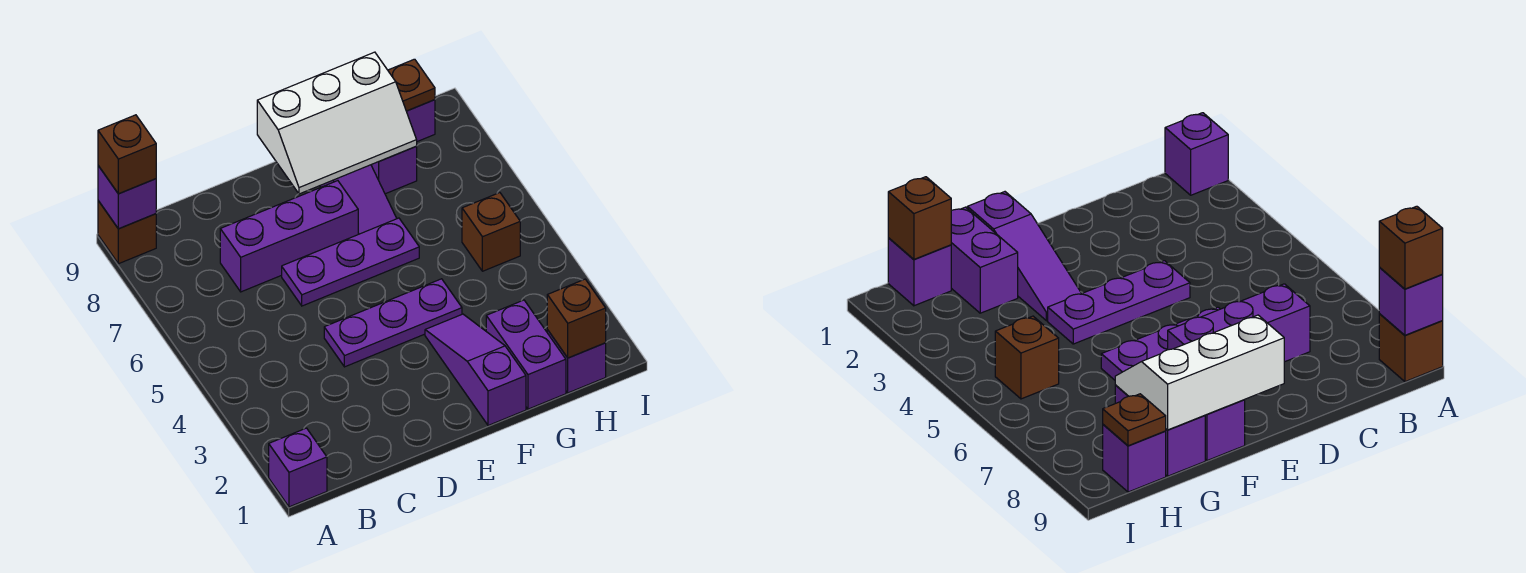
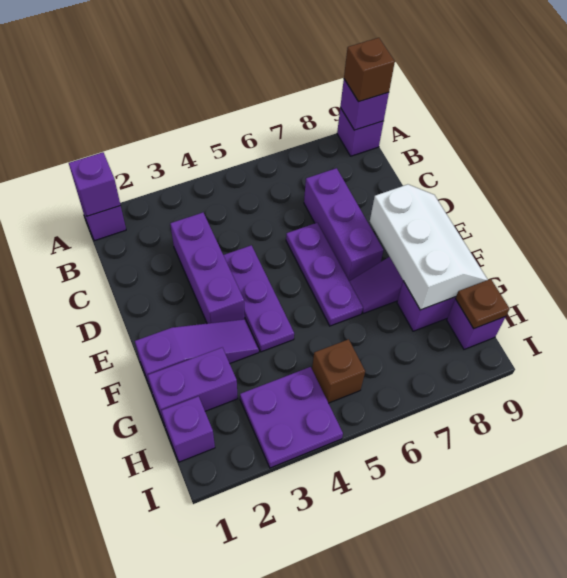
none -> purple brick A1 level 2
brown brick A9 level 1 -> purple brick A9 level 1
none -> purple brick C3:E3 level 1
white slope E8:G9 level 2 top 9 -> white slope E8:G9 level 2 top 8
brown brick H1 level 2 -> none
none -> purple plate H3:I4 level 1

